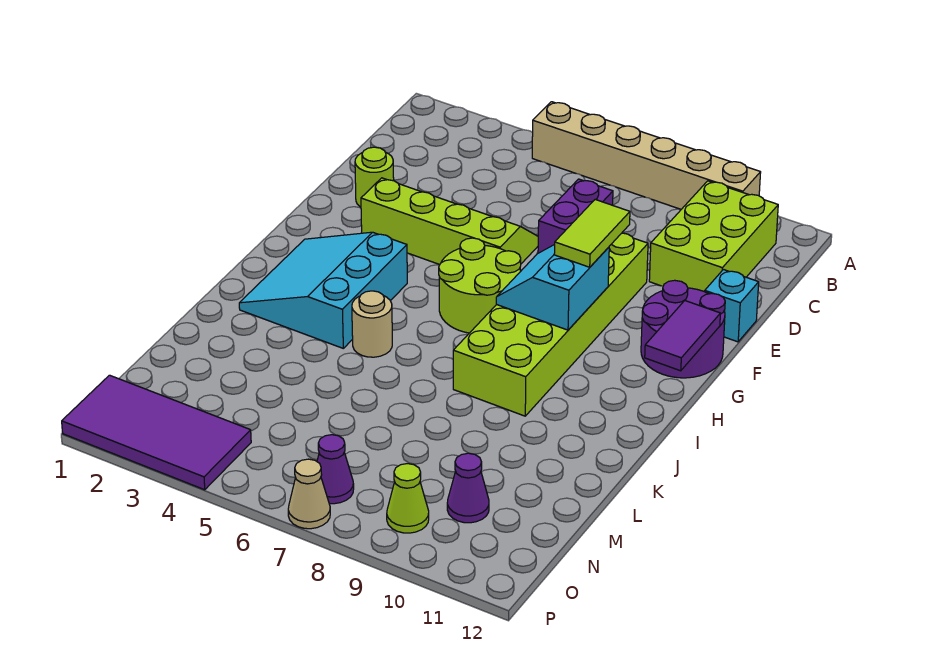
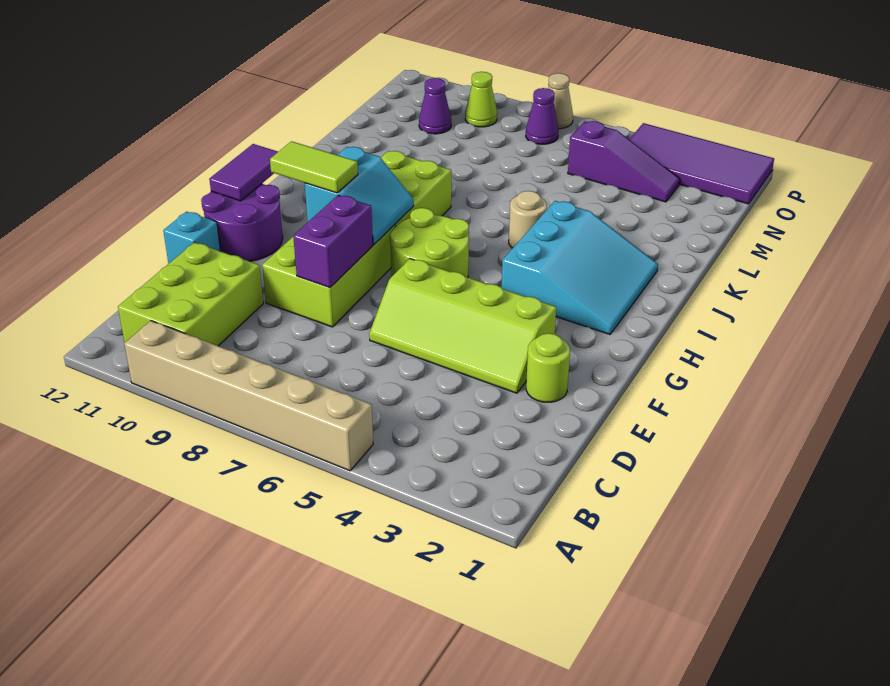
lime tile F9:G9 level 3 -> lime tile G9:G10 level 3
none -> purple slope N3:N5 level 1 top 5

